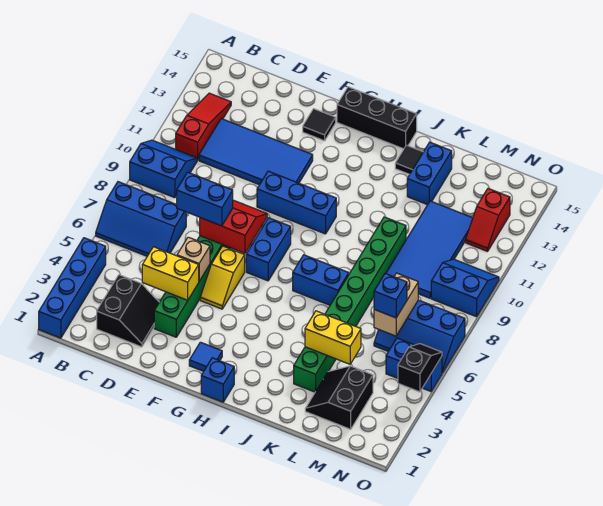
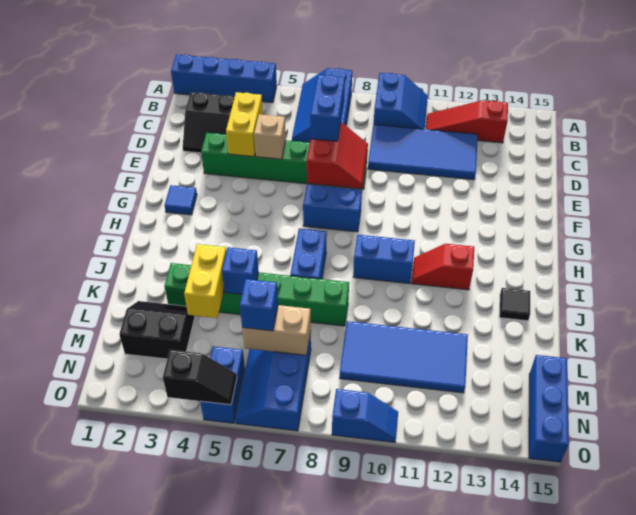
red slope B11:B13 level 1 top 11 -> red slope B11:B13 level 1 top 13
blue tile C11:F12 level 1 -> blue tile C9:D12 level 1
yellow slope F5:F6 level 1 top 6 -> none
blue brick F10:H10 level 1 -> blue brick M15:O15 level 1
black tile F14 level 1 -> none
black brick G15:I15 level 1 -> none
blue brick H1 level 1 -> blue brick K5 level 2
green brick K3:K10 level 1 -> green brick K3:K8 level 1
blue brick K13:K14 level 1 -> blue brick I9:I10 level 1
blue slope N9:O10 level 1 top 9 -> blue slope O9:O10 level 1 top 9
red slope N12:N13 level 1 top 13 -> red slope I11:I12 level 1 top 12

